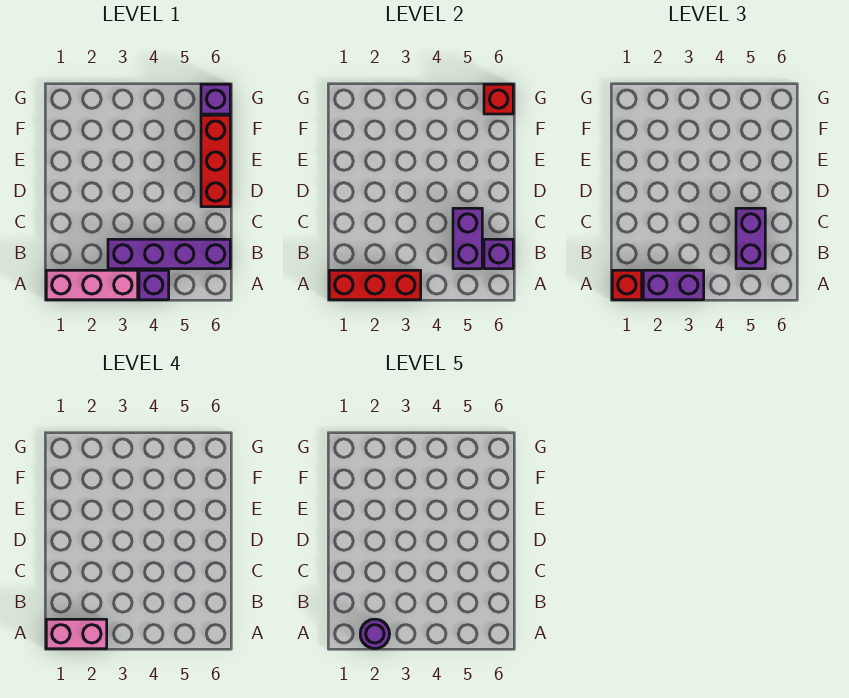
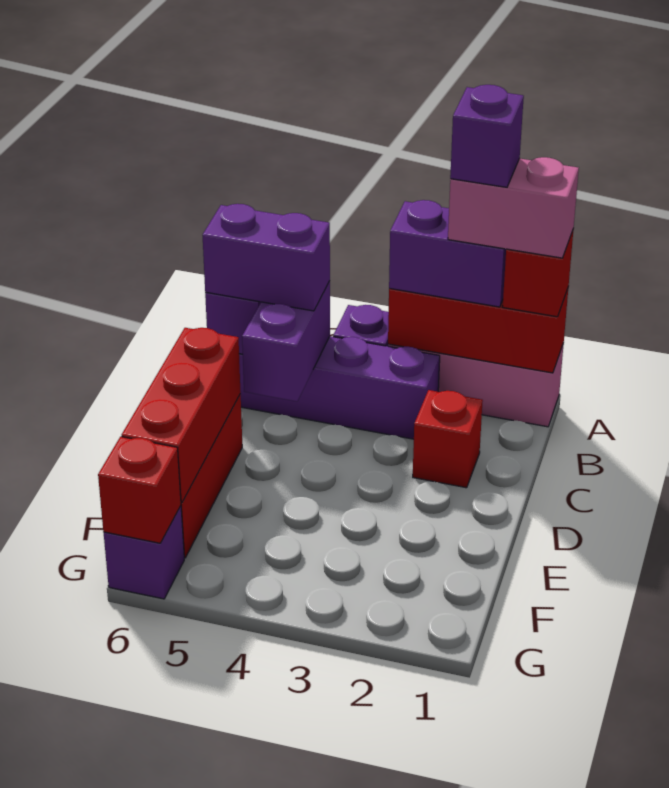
purple round brick A2 level 5 -> purple brick A2 level 5
purple brick B5:C5 level 3 -> purple brick B5:B6 level 3
none -> red brick C2 level 1
none -> red brick D6:F6 level 2

